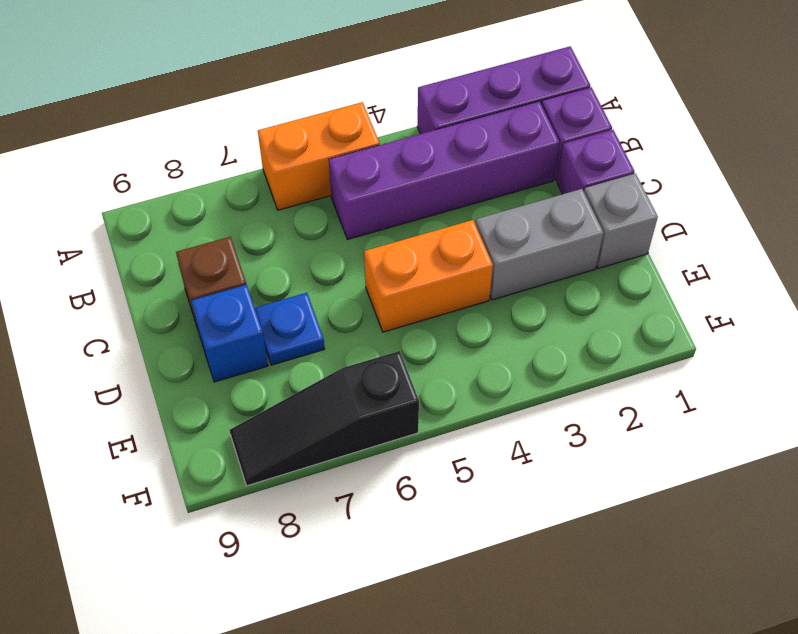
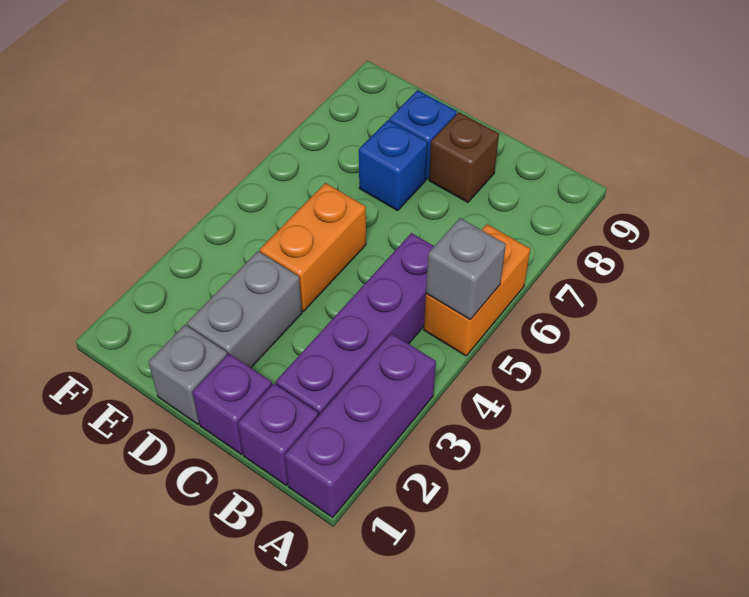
none -> grey brick A5 level 2
blue plate D7 level 1 -> blue brick D7 level 1
black slope F6:F8 level 1 top 6 -> none

